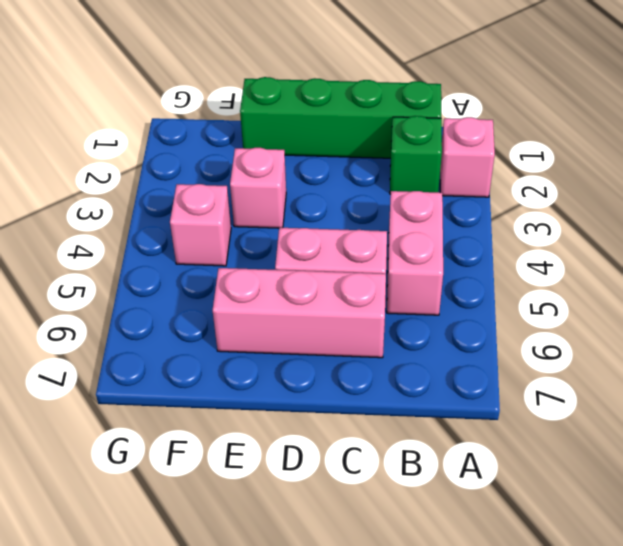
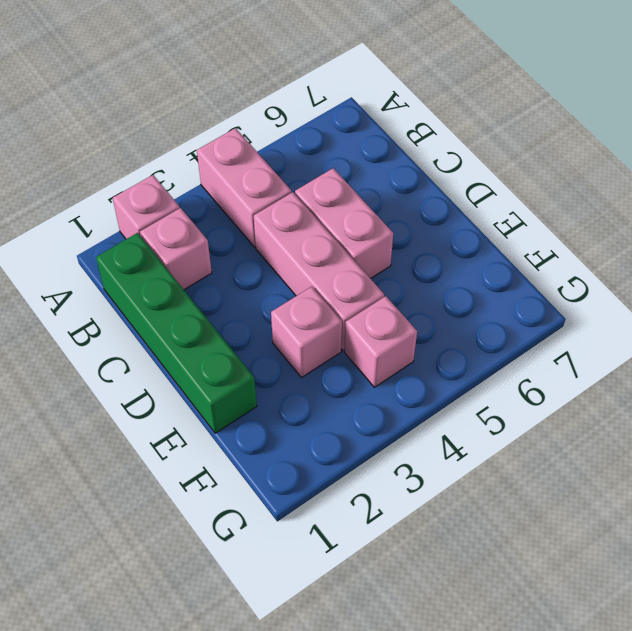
green brick B2 level 1 -> pink brick B2 level 1
pink brick B4:B5 level 1 -> pink brick A4:B4 level 1
pink brick C6:E6 level 1 -> pink brick C4:E4 level 1

